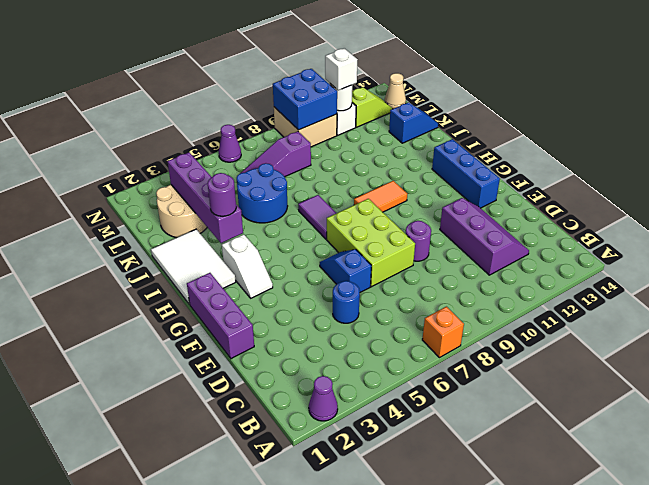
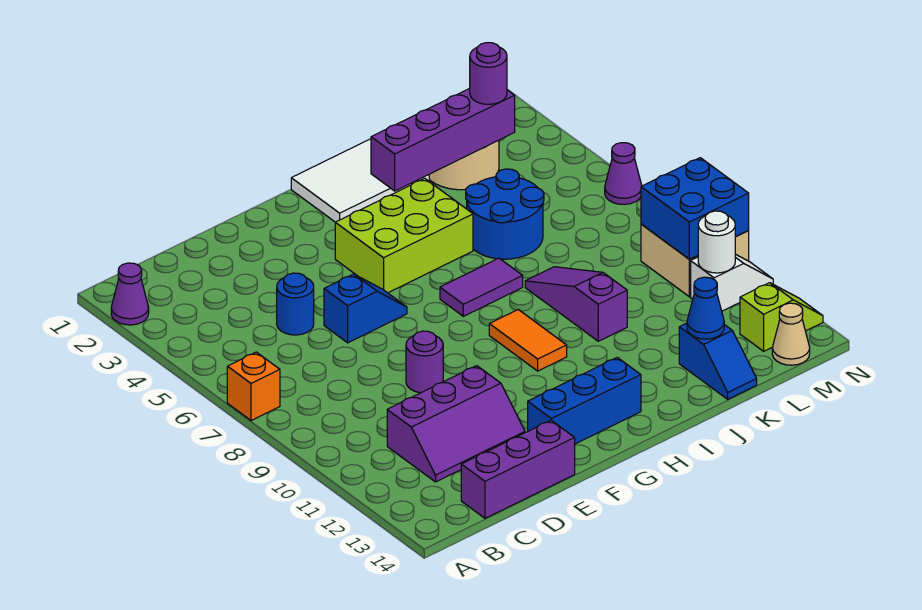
purple brick E1:G1 level 1 -> purple brick C14:E14 level 1
lime brick E7:G8 level 1 -> lime brick G4:I5 level 1
white slope G3:H3 level 1 top H -> none
purple round brick I3 level 3 -> purple round brick L3 level 3
none -> blue cone K13 level 2
purple slope L6:L8 level 1 top 8 -> purple slope J8:J10 level 1 top 10
white brick M11 level 3 -> none
lime slope M12:M13 level 1 top 12 -> lime slope M13:N13 level 1 top M

